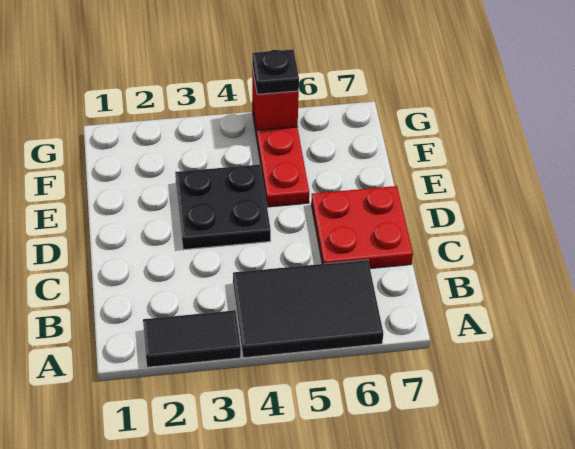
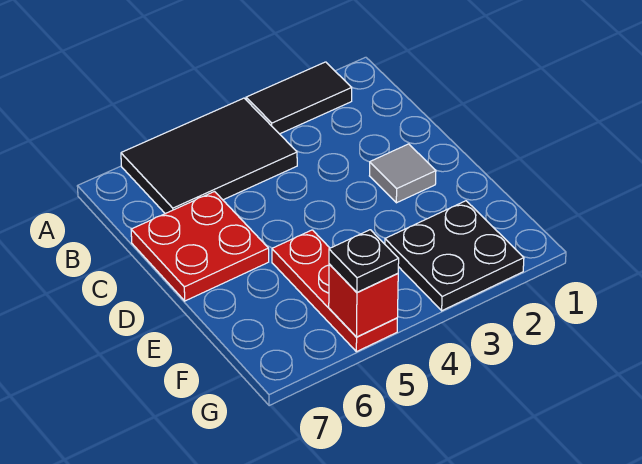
none -> grey tile D2 level 1
black plate D3:E4 level 1 -> black plate F2:G3 level 1

